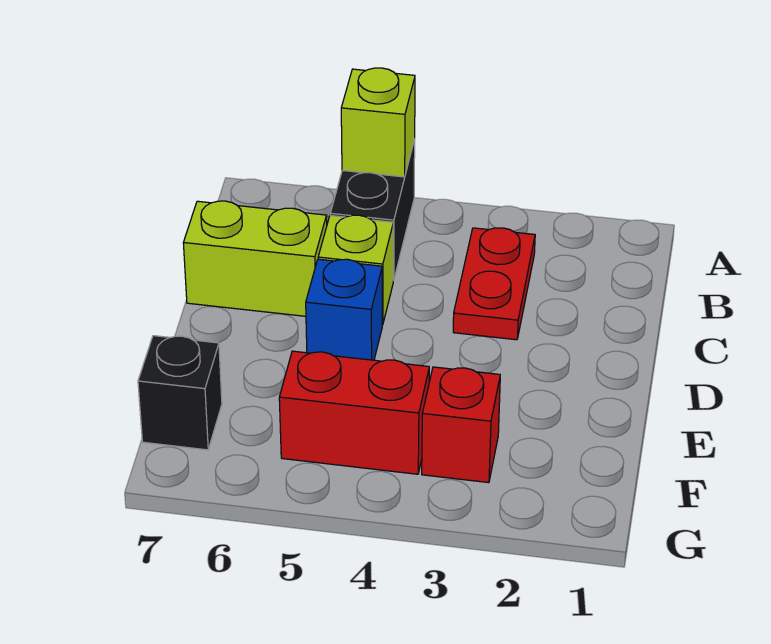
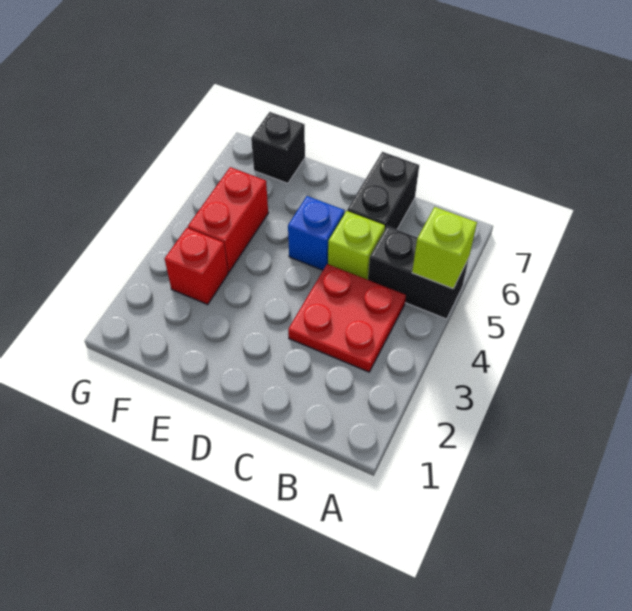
red plate B3:C3 level 1 -> red plate B3:C4 level 1
lime brick C6:C7 level 1 -> black brick C6:C7 level 1

